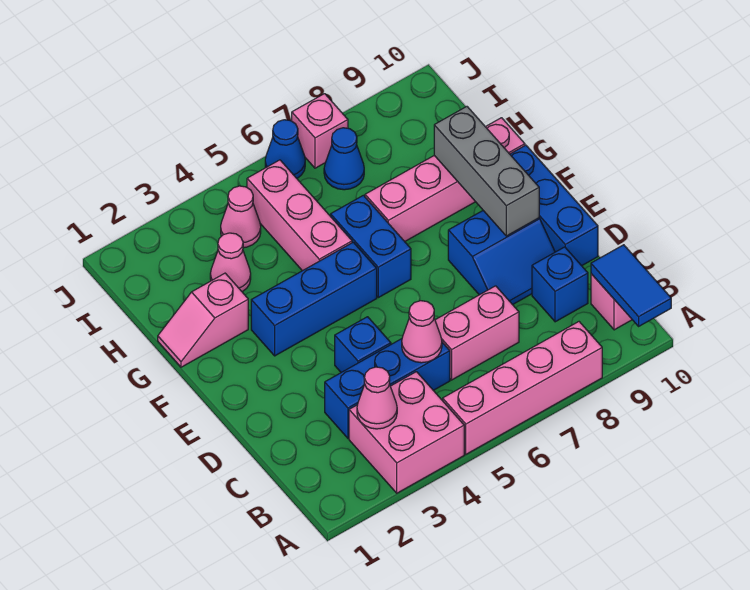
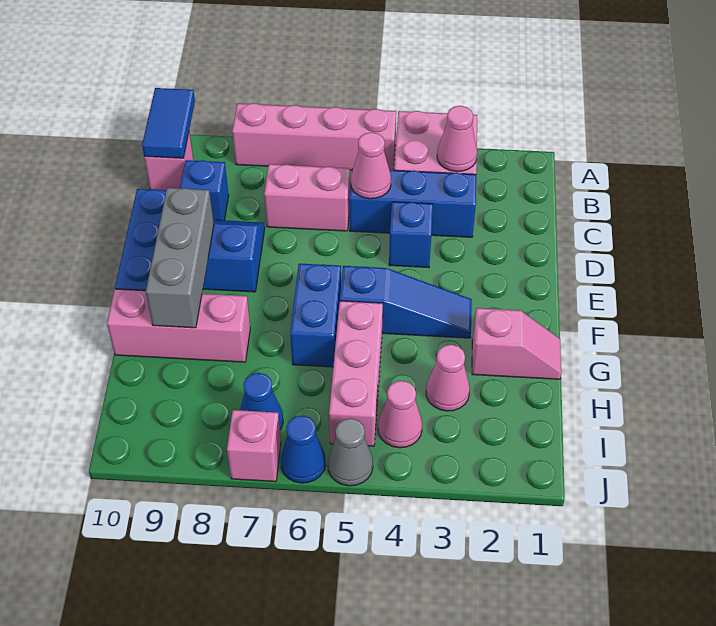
blue brick F3:F5 level 1 -> blue slope F3:F5 level 1 top 5
pink brick G7:G10 level 1 -> pink brick G8:G10 level 1
none -> grey cone J5 level 1

